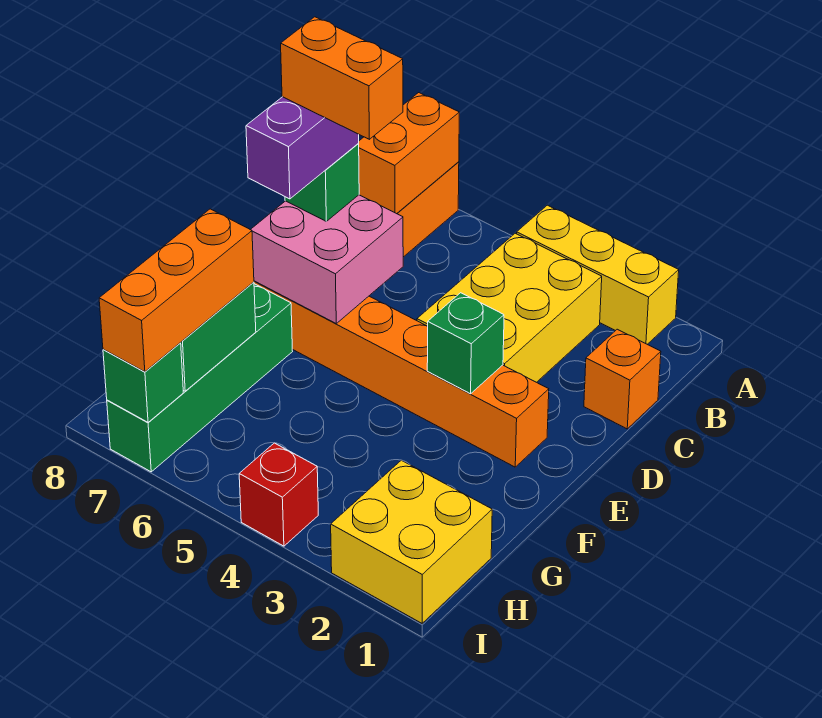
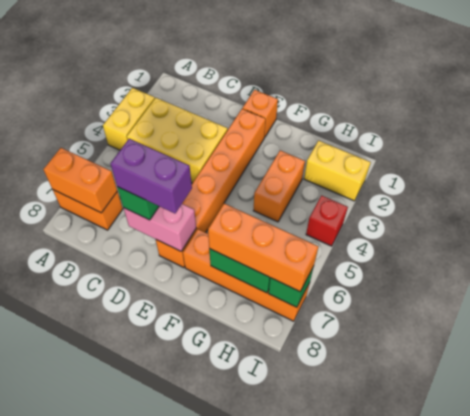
yellow brick A2:A4 level 1 -> yellow brick A3:A4 level 1
orange brick C1 level 1 -> orange brick E1 level 1
pink brick D6:E7 level 2 -> pink brick D7:E7 level 2
orange brick D6:D7 level 5 -> orange brick G3:G4 level 1
green brick E3 level 2 -> none
green brick F7:I7 level 1 -> orange brick F7:I7 level 1
yellow brick H1:I2 level 1 -> yellow brick H2:I2 level 1

